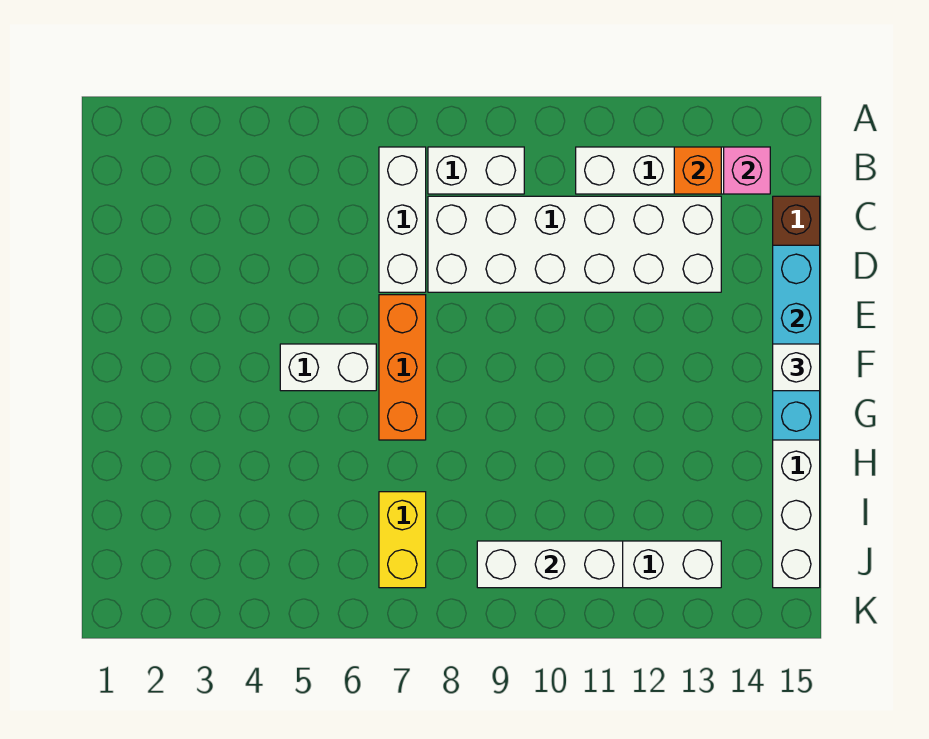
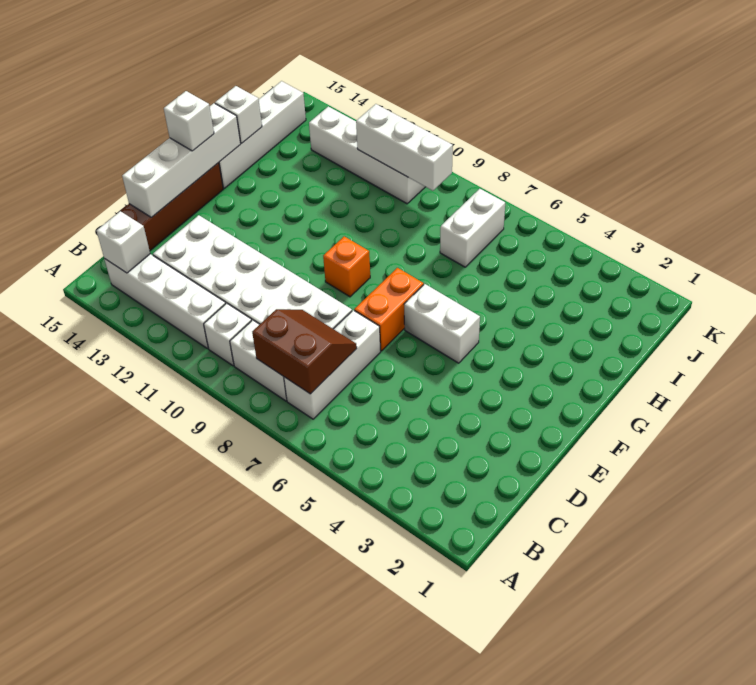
none -> brown slope B7:C8 level 2 top B
none -> white brick B10 level 1
orange brick B13 level 2 -> orange brick F9 level 1
pink brick B14 level 2 -> white brick B14 level 2
cyan brick D15:G15 level 2 -> white brick D15:G15 level 2
orange brick E7:G7 level 1 -> orange brick E7:F7 level 1
none -> white brick H15 level 2
yellow brick I7:J7 level 1 -> white brick I7:J7 level 1

